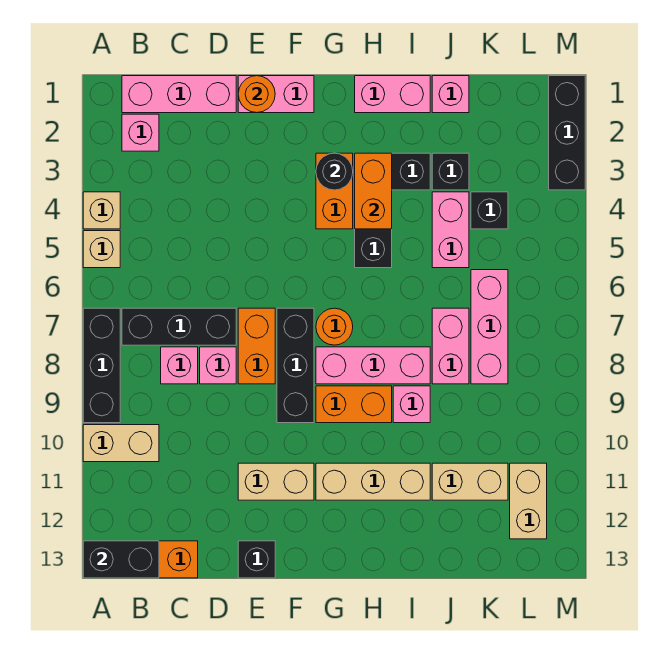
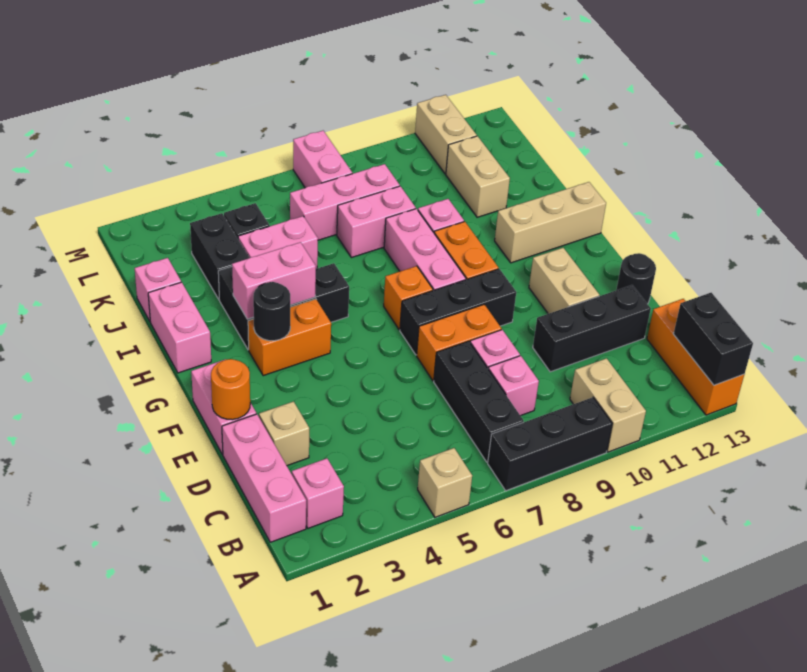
tan brick A4 level 1 -> tan brick D2 level 1
black brick E13 level 1 -> black round brick E13 level 1
orange round brick G7 level 1 -> orange brick G7 level 1
tan brick G11:I11 level 1 -> tan brick H11:H13 level 1
orange brick H3:H4 level 2 -> pink brick H3:H4 level 2
black brick J3 level 1 -> black brick J3:K3 level 1
none -> pink brick L7:M7 level 1
tan brick L11:L12 level 1 -> tan brick L11:M11 level 1
black brick M1:M3 level 1 -> black brick D10:D12 level 1

